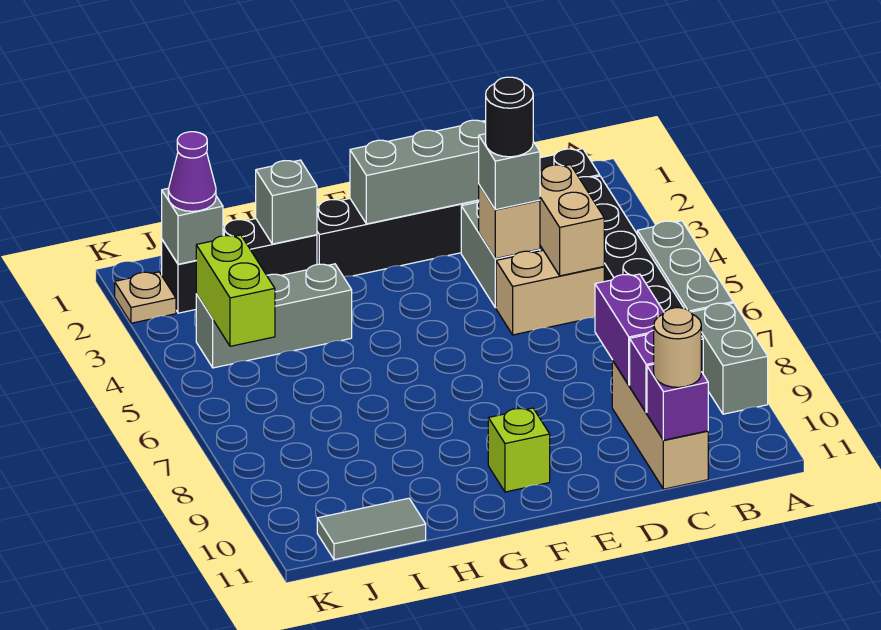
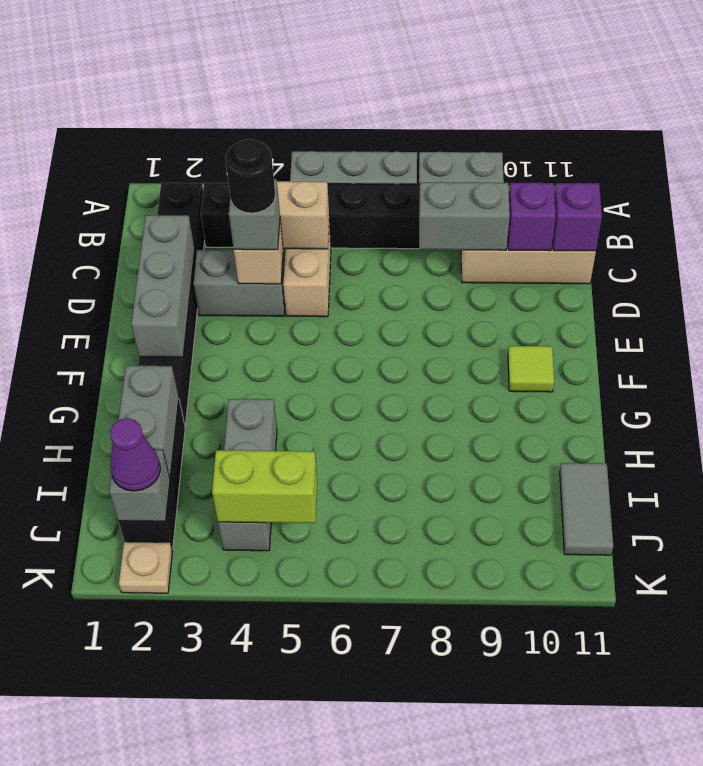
purple brick C8:C9 level 2 -> grey brick C8:C9 level 2
tan round brick C11 level 3 -> none
lime brick F10 level 1 -> lime tile F10 level 1
grey brick H2 level 2 -> grey brick H2:I2 level 2

